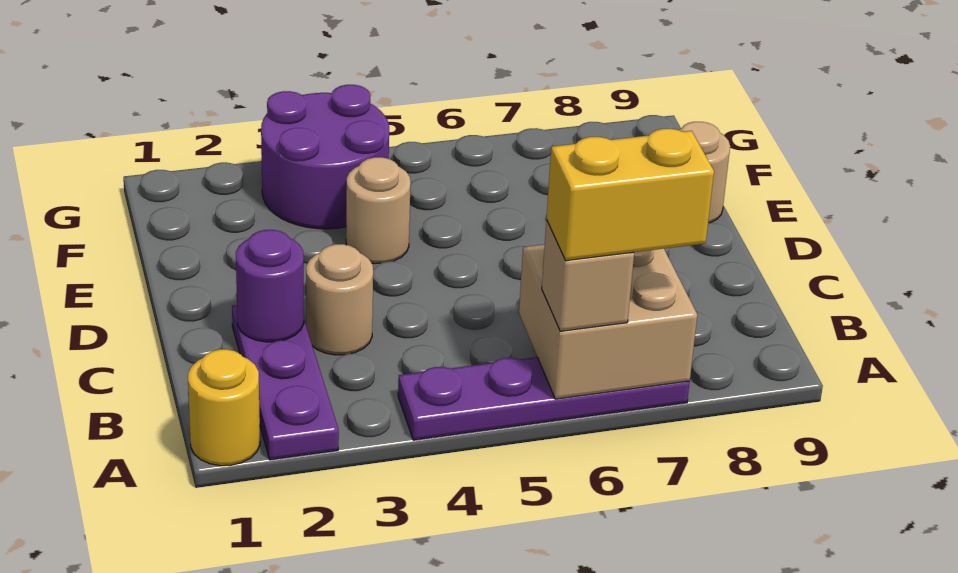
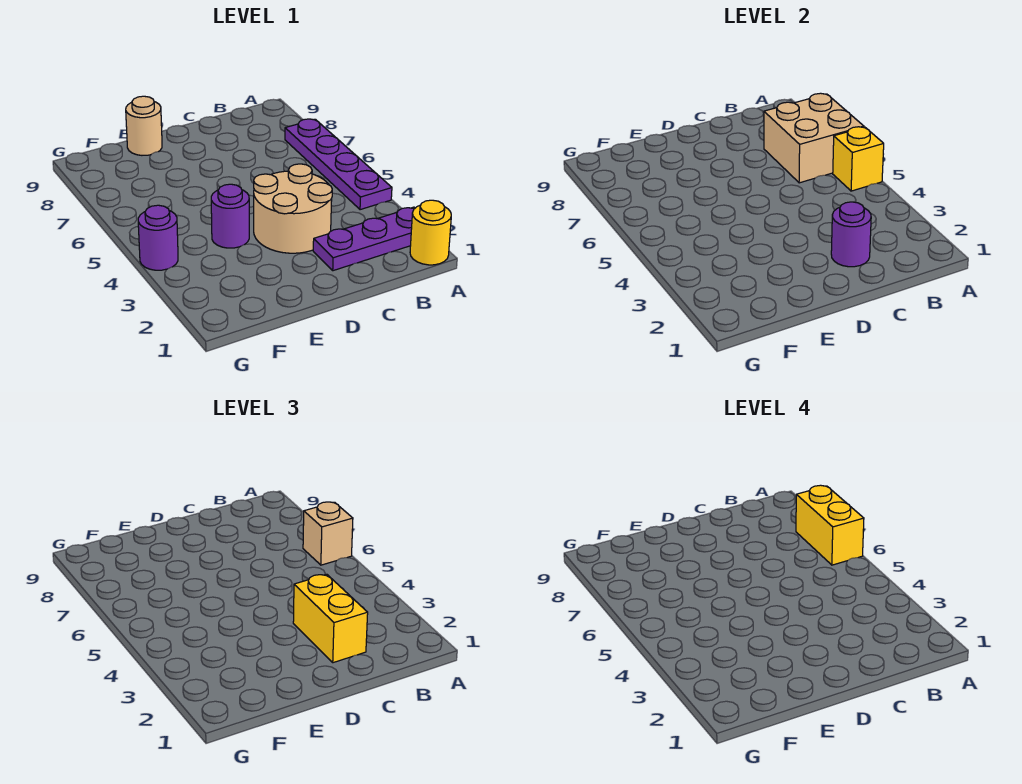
none -> yellow brick A5 level 2
none -> yellow brick C2:C3 level 3
tan round brick C3 level 1 -> tan round brick C3:D4 level 1
tan round brick E4 level 1 -> purple round brick E4 level 1
purple round brick F3:G4 level 1 -> purple round brick G4 level 1

